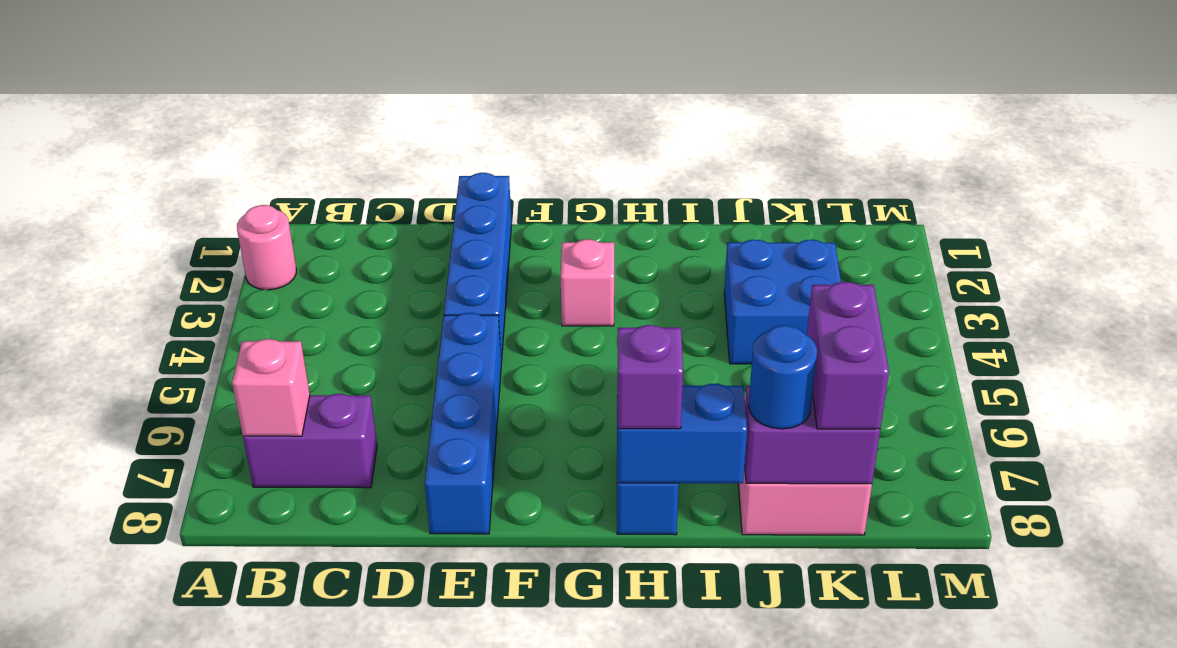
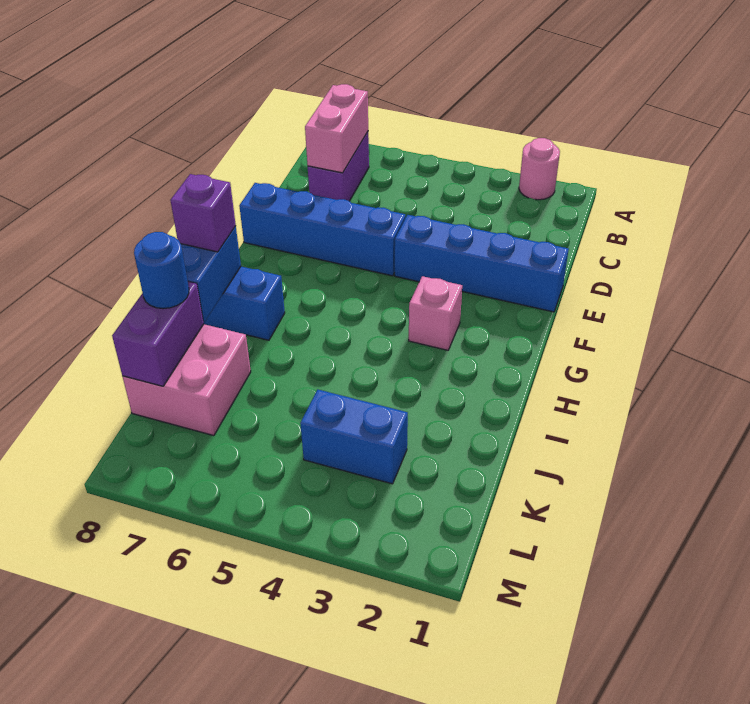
pink brick B7 level 2 -> pink brick B7:C7 level 2
blue brick J3:K4 level 1 -> blue brick K3:K4 level 1
purple brick K7:K8 level 3 -> none

